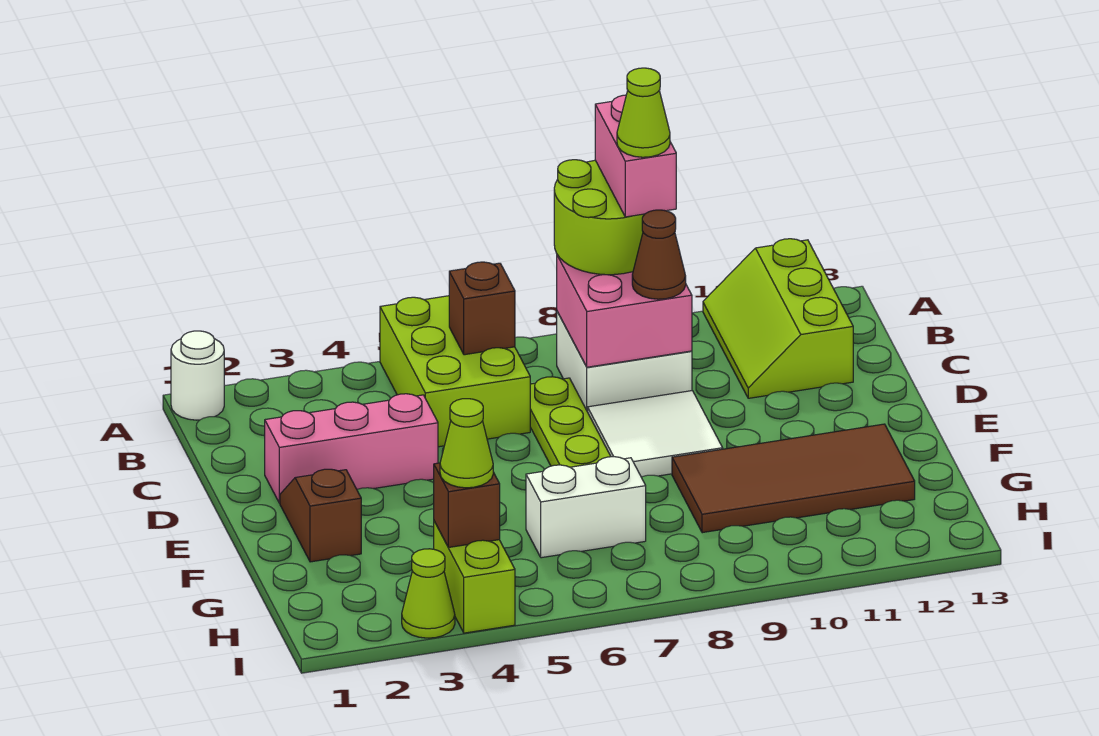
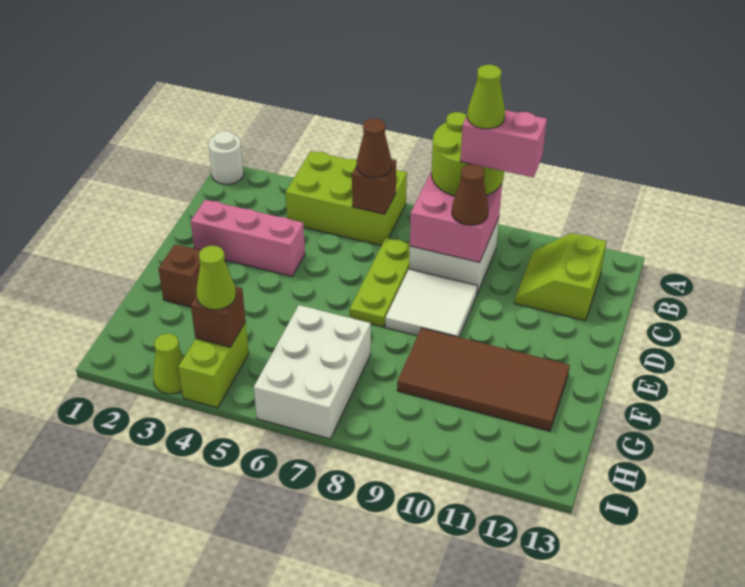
lime brick A5:C6 level 1 -> lime brick A4:B6 level 1
pink brick A9:B9 level 4 -> pink brick B9:B10 level 4
lime slope A11:C12 level 1 top 12 -> lime slope B11:C12 level 1 top 12
none -> brown cone B6 level 3
white brick G6:G7 level 1 -> white brick G6:I7 level 1

